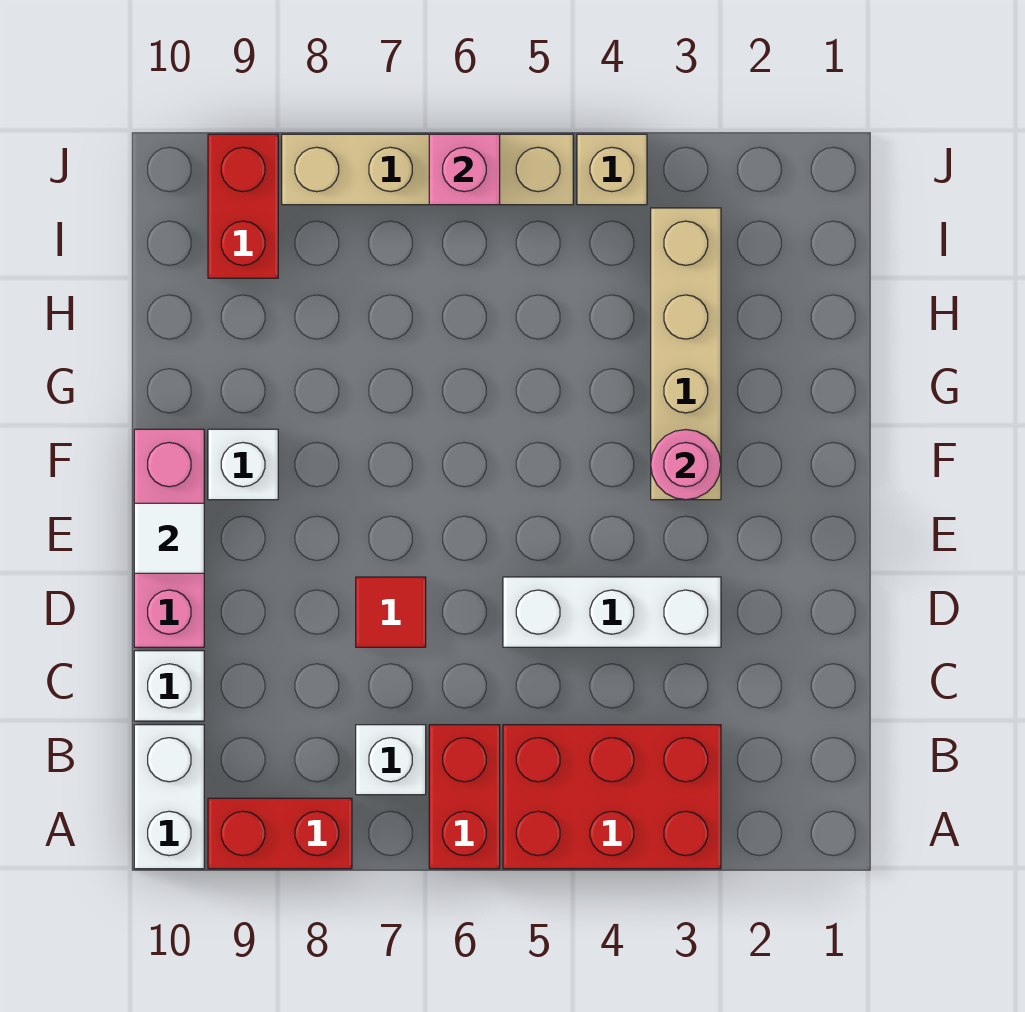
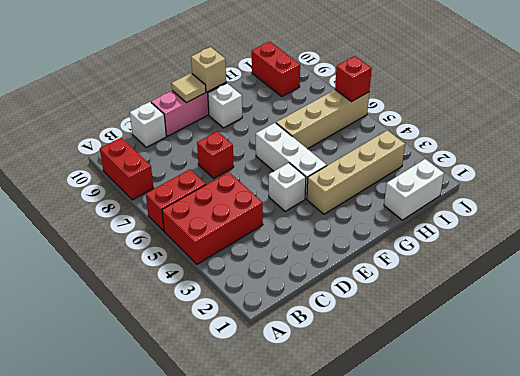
red brick A3:B5 level 1 -> red brick A4:C5 level 1
white brick A10:B10 level 1 -> white brick H1:I1 level 1
white brick B7 level 1 -> white brick E4 level 1
white brick D3:D5 level 1 -> white brick F4:F6 level 1
red tile D7 level 1 -> red brick D7 level 1
white tile E10 level 2 -> tan tile E10 level 2
pink round brick F3 level 2 -> none
red brick I9:J9 level 1 -> red brick I9:I10 level 1
tan brick J4 level 1 -> tan brick F10 level 2
tan brick J5:J8 level 1 -> tan brick G6:J6 level 1
pink brick J6 level 2 -> red brick J6 level 2

